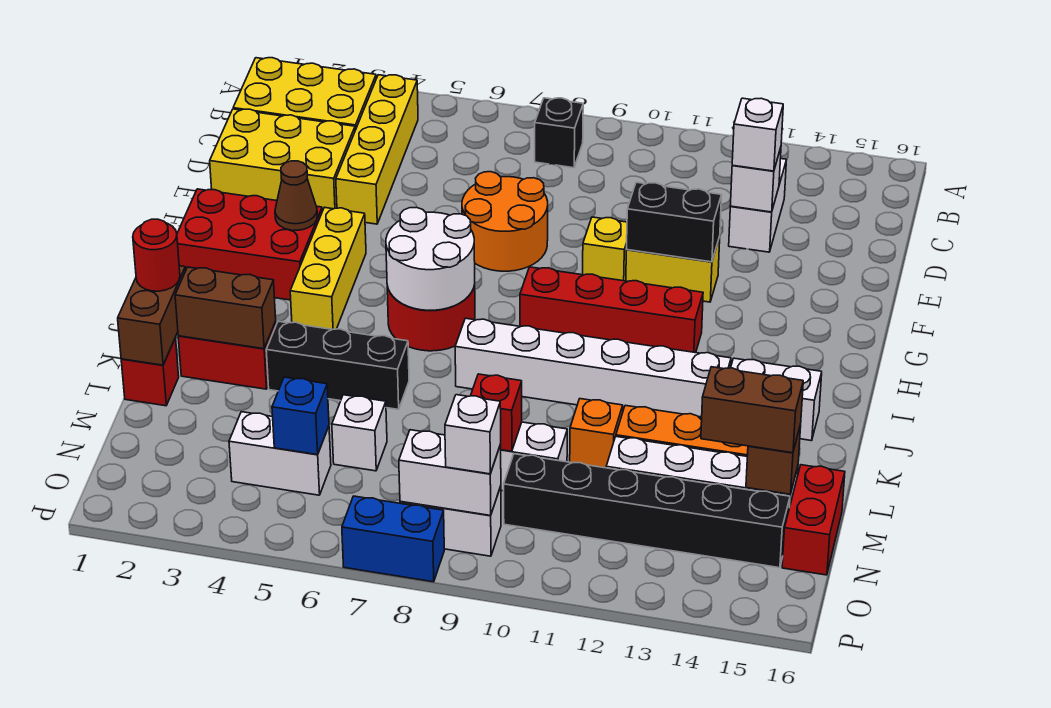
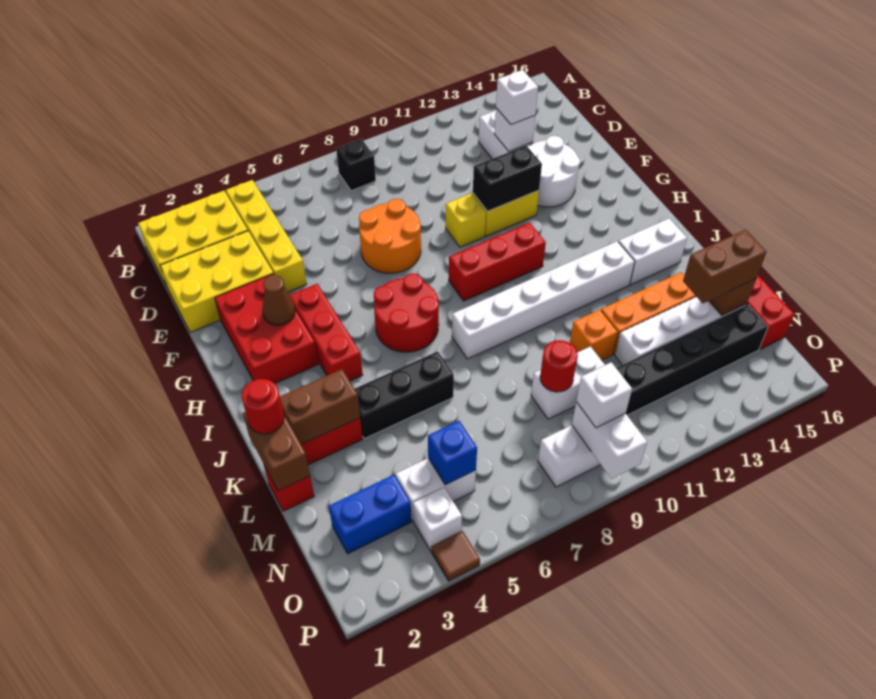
red brick G1:H3 level 1 -> red brick F2:H3 level 1
yellow brick G4:I4 level 1 -> red brick G4:I4 level 1
white round brick H6:I7 level 2 -> white round brick E13:F14 level 1
red brick H9:H12 level 1 -> red brick H9:H11 level 1
white brick M6 level 1 -> white brick O4 level 1
red brick M9 level 2 -> red round brick M9 level 2
white brick O8:O9 level 2 -> white brick O9:P9 level 2
none -> brown tile P4 level 1
blue brick P7:P8 level 1 -> blue brick N2:N3 level 1

